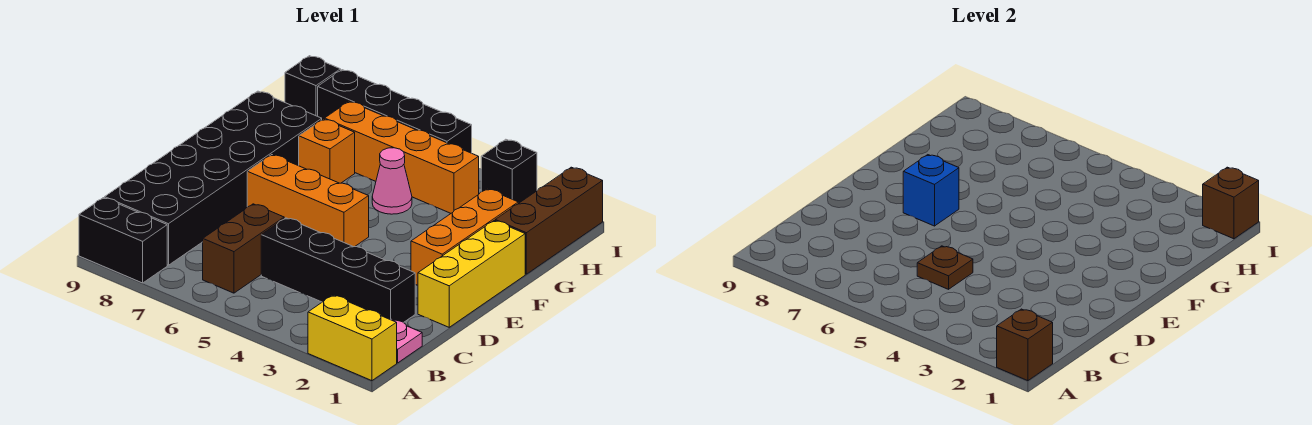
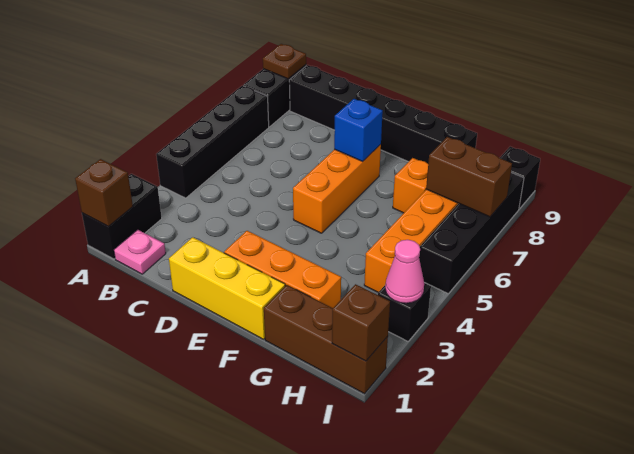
yellow brick A1:A2 level 1 -> black brick A1:A2 level 1
brown brick B6:C6 level 1 -> brown brick H7:I7 level 2
black brick B8:G9 level 1 -> black brick B9:G9 level 1
black brick C2:C5 level 1 -> black brick A4:A7 level 1
brown plate C5 level 2 -> brown plate A9 level 2
pink cone G5 level 1 -> pink cone I3 level 2

